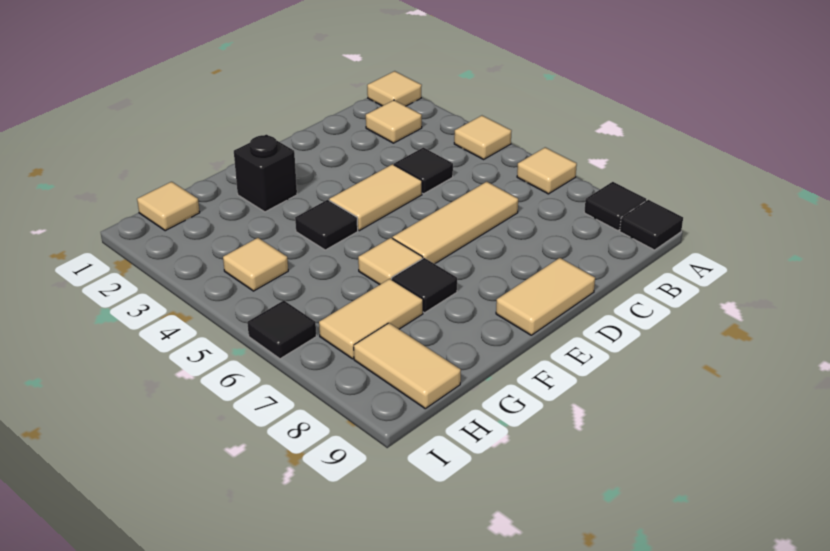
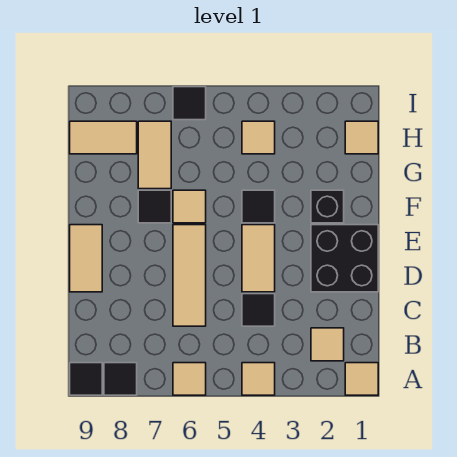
none -> black brick D1:E2 level 1

